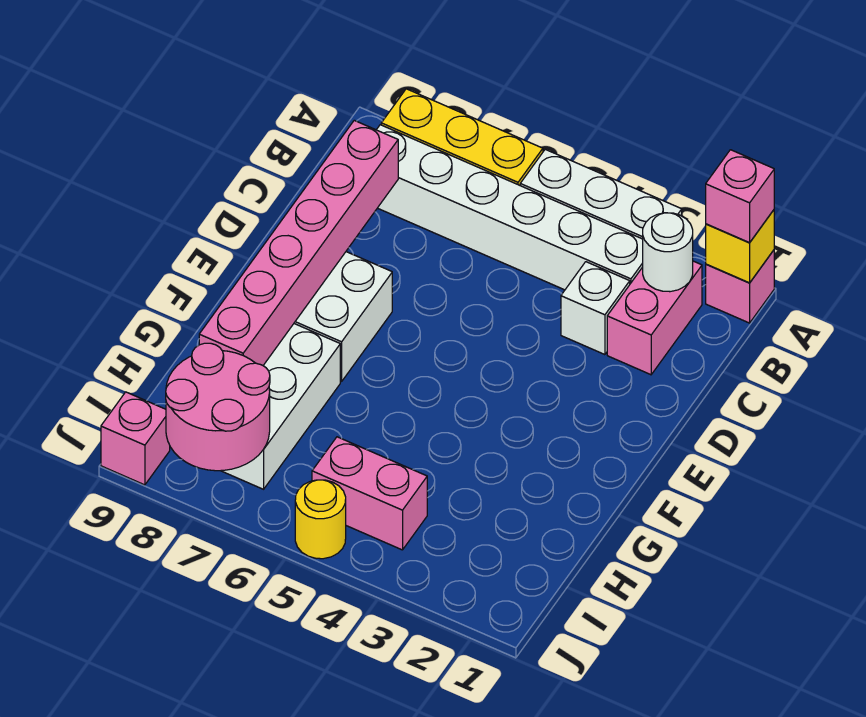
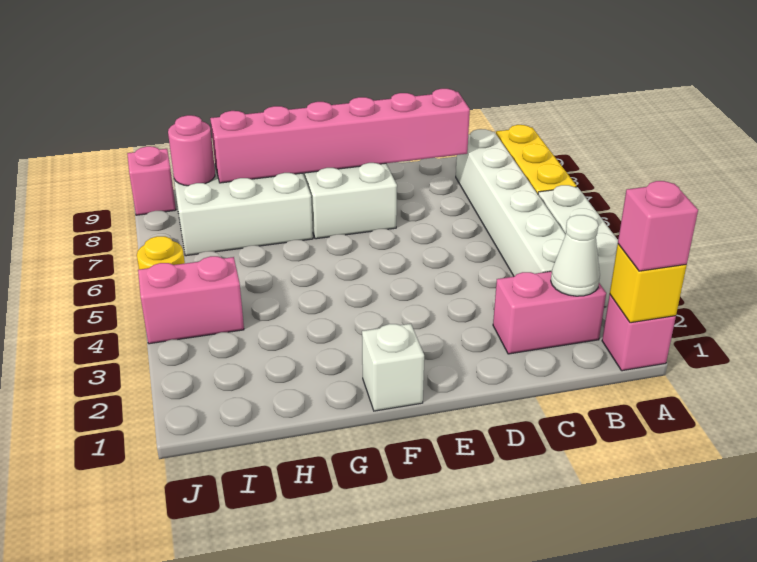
white round brick B2 level 2 -> white cone B2 level 2
white brick C3 level 1 -> white brick F1 level 1
pink brick I4:I5 level 1 -> pink brick I4:J4 level 1
pink round brick I7:J8 level 2 -> pink round brick I8 level 2

